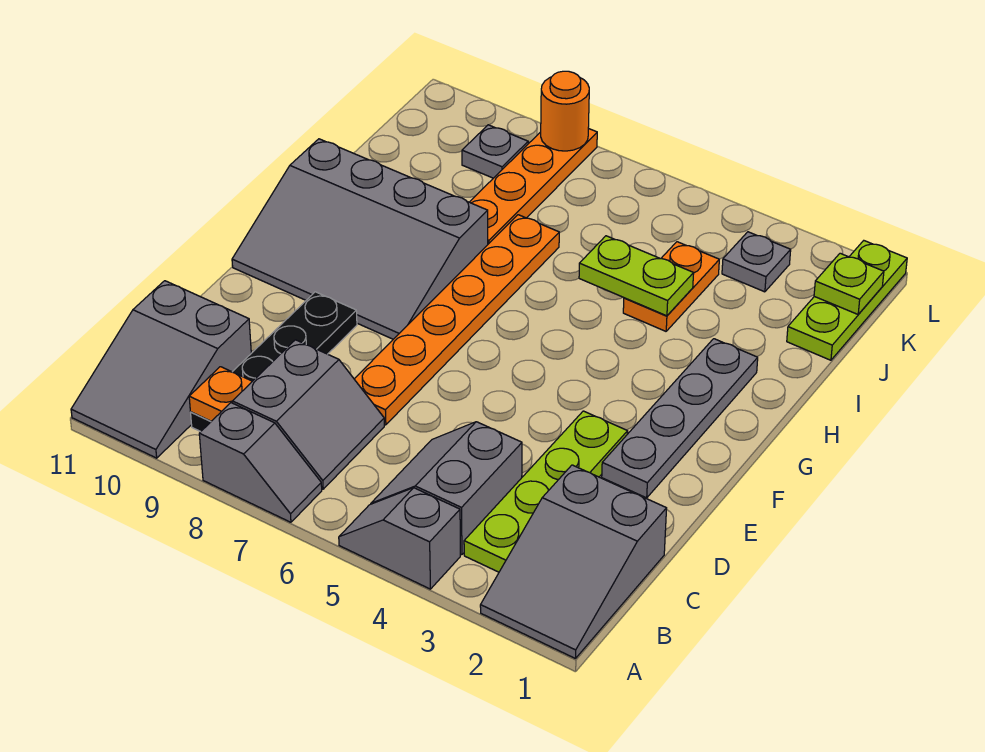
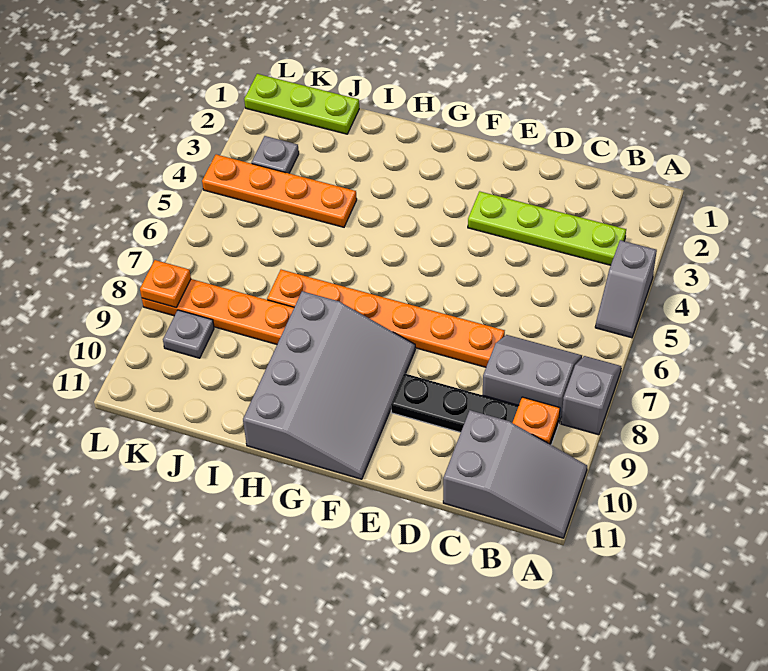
grey slope A1:C2 level 1 top C -> none
grey slope B4:C5 level 1 top 4 -> none
grey plate E2:H2 level 1 -> none
orange plate I4:J4 level 1 -> orange plate I4:L4 level 1
lime plate I4:I5 level 2 -> none
lime plate K1 level 2 -> none
orange round brick L8 level 2 -> orange plate L8 level 2

